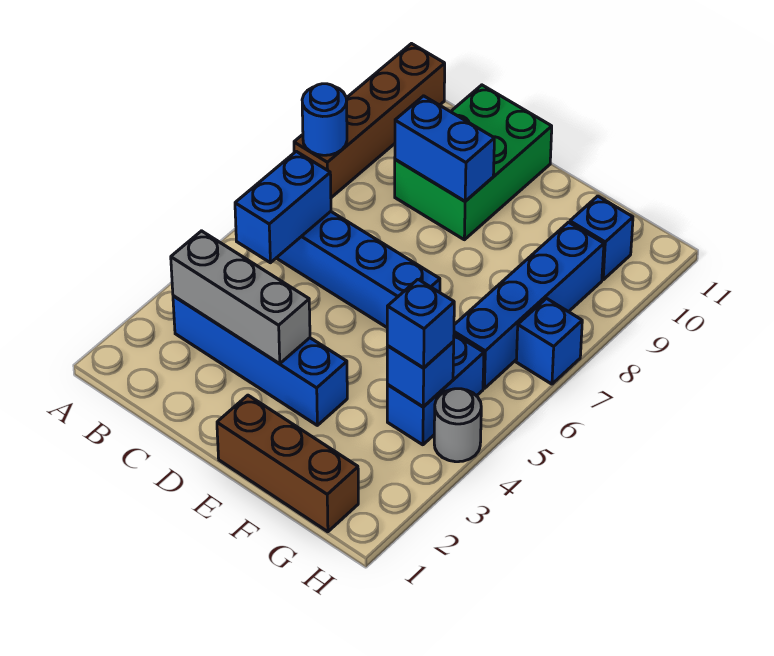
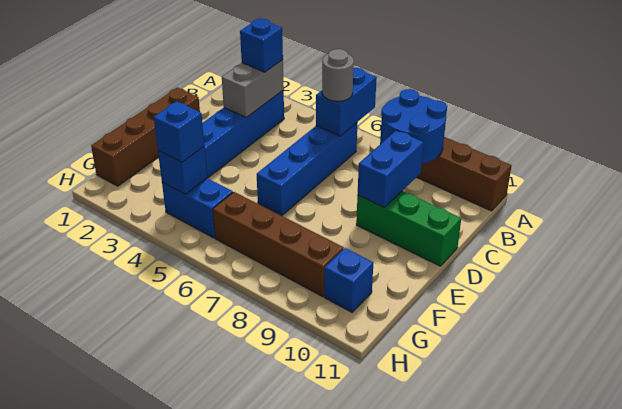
blue round brick A8 level 2 -> blue round brick A8:B9 level 2
grey brick B3:D3 level 2 -> grey brick B3:C3 level 2
blue brick B5:B6 level 2 -> blue brick A6:B6 level 2
green brick C9:D11 level 1 -> green brick D9:D11 level 1
brown brick E1:G1 level 1 -> brown brick D1:G1 level 1
blue brick G6:G9 level 1 -> brown brick G6:G9 level 1
grey round brick H4 level 1 -> grey round brick B6 level 3
blue brick H7 level 1 -> blue brick B3 level 3

